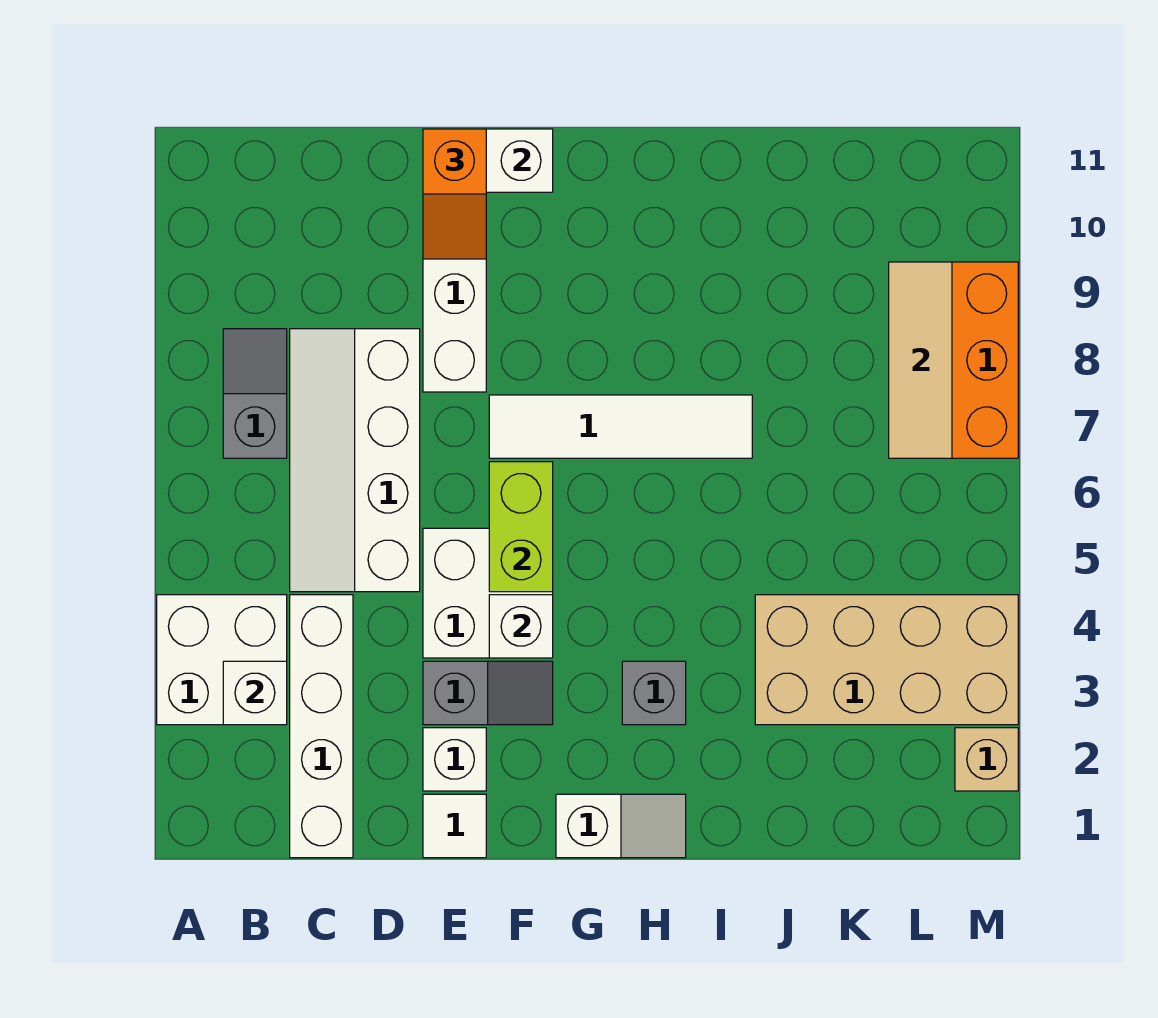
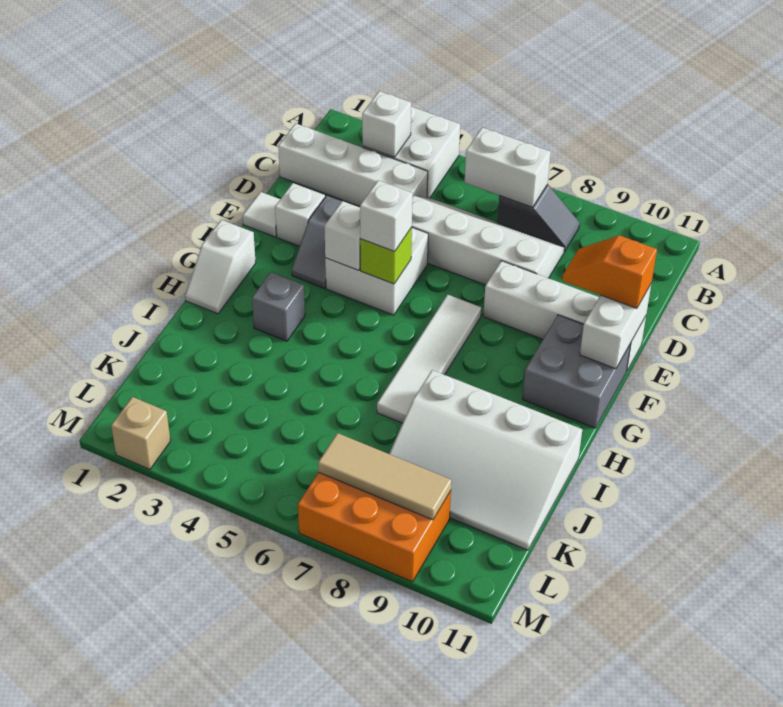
none -> white brick B6:B7 level 2
lime brick F5:F6 level 2 -> lime brick F5 level 2
none -> white brick F5 level 3
none -> grey brick F10:G11 level 1
none -> white slope I8:K11 level 1 top I
tan brick J3:M4 level 1 -> none

